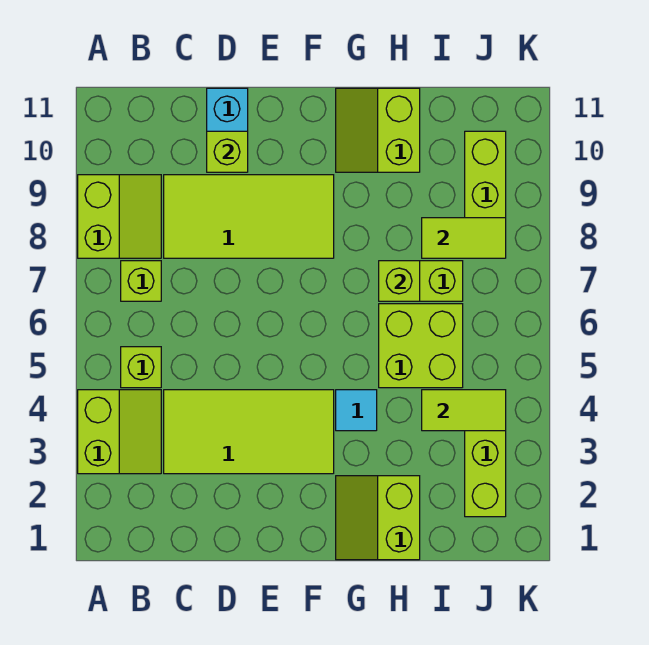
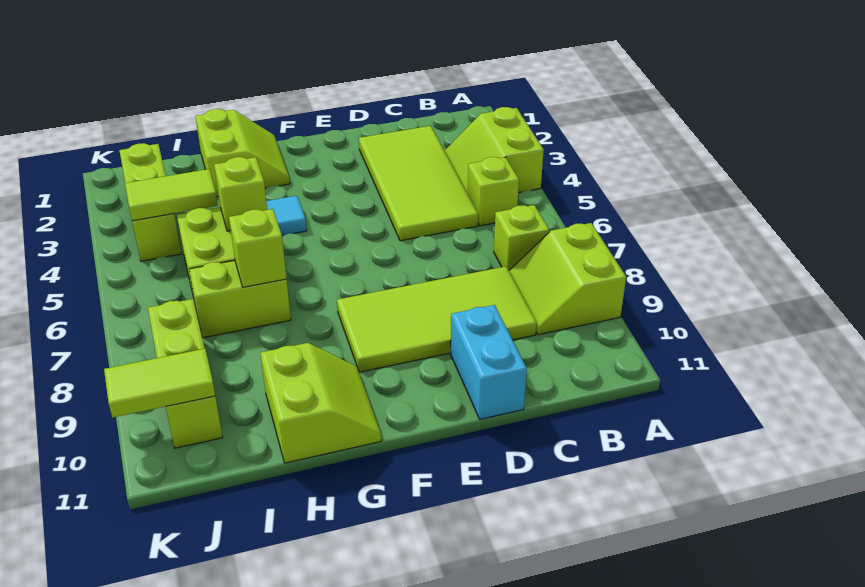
lime tile C3:F4 level 1 -> lime tile C2:D5 level 1
lime brick D10 level 2 -> lime brick H5 level 2
lime tile I8:J8 level 2 -> lime tile J10:K10 level 2

